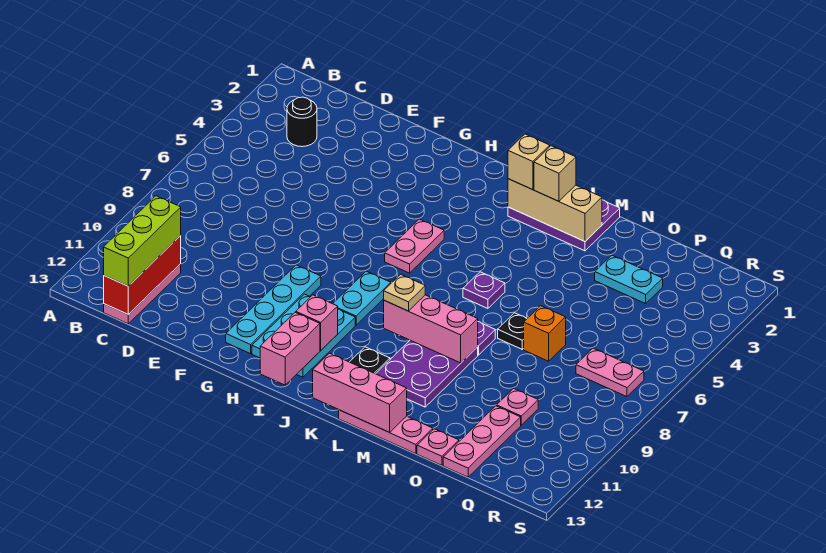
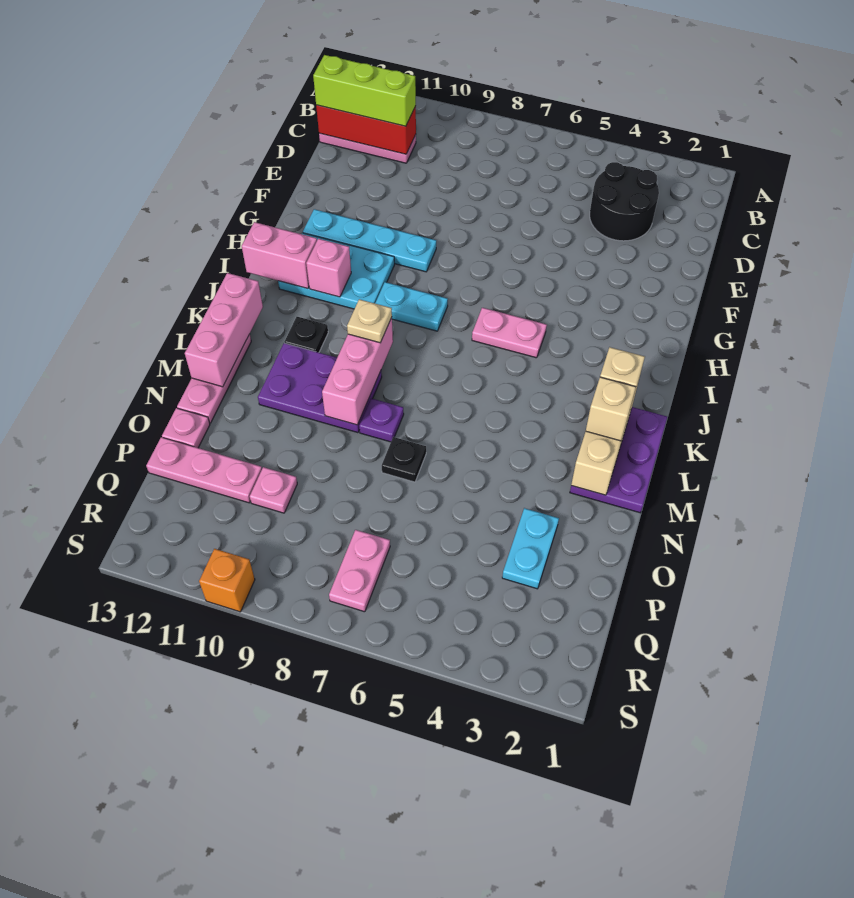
black round brick C3 level 1 -> black round brick C3:D4 level 1
purple plate L6 level 1 -> none
orange brick O7 level 1 -> orange brick S10 level 1

